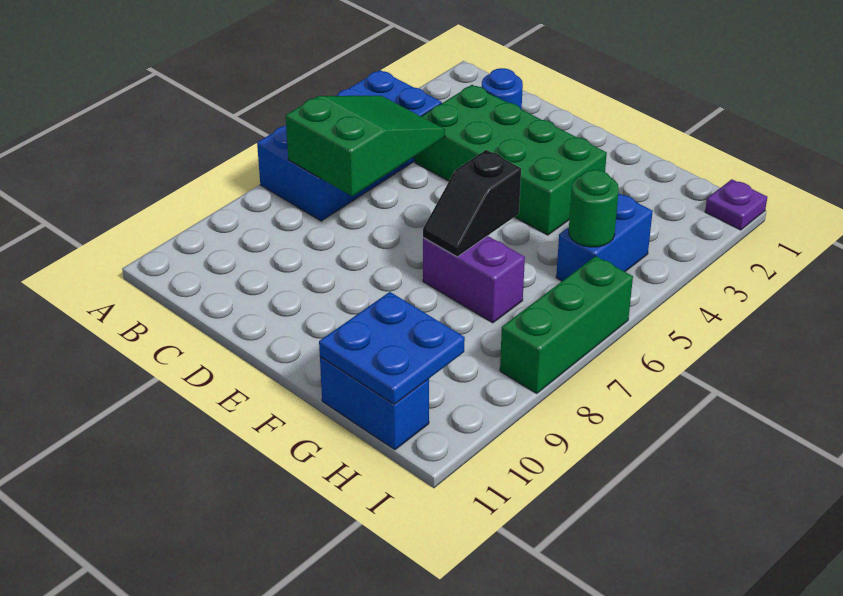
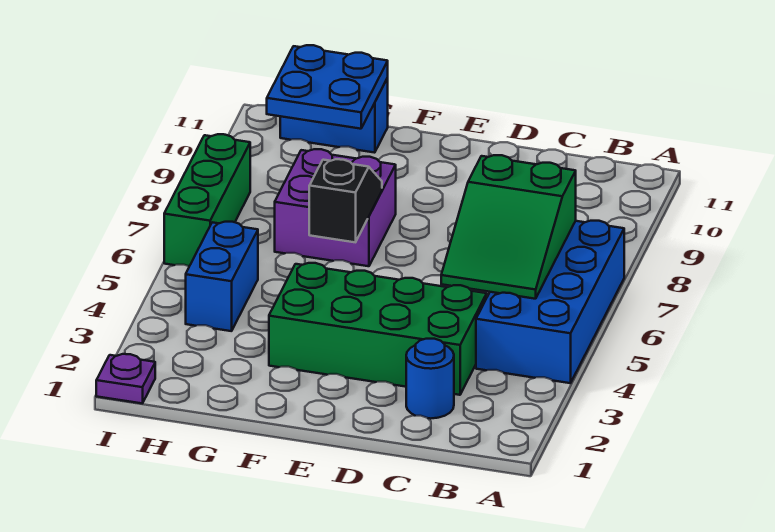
purple brick F7:G7 level 1 -> purple brick F7:G8 level 1
green round brick H5 level 2 -> none

